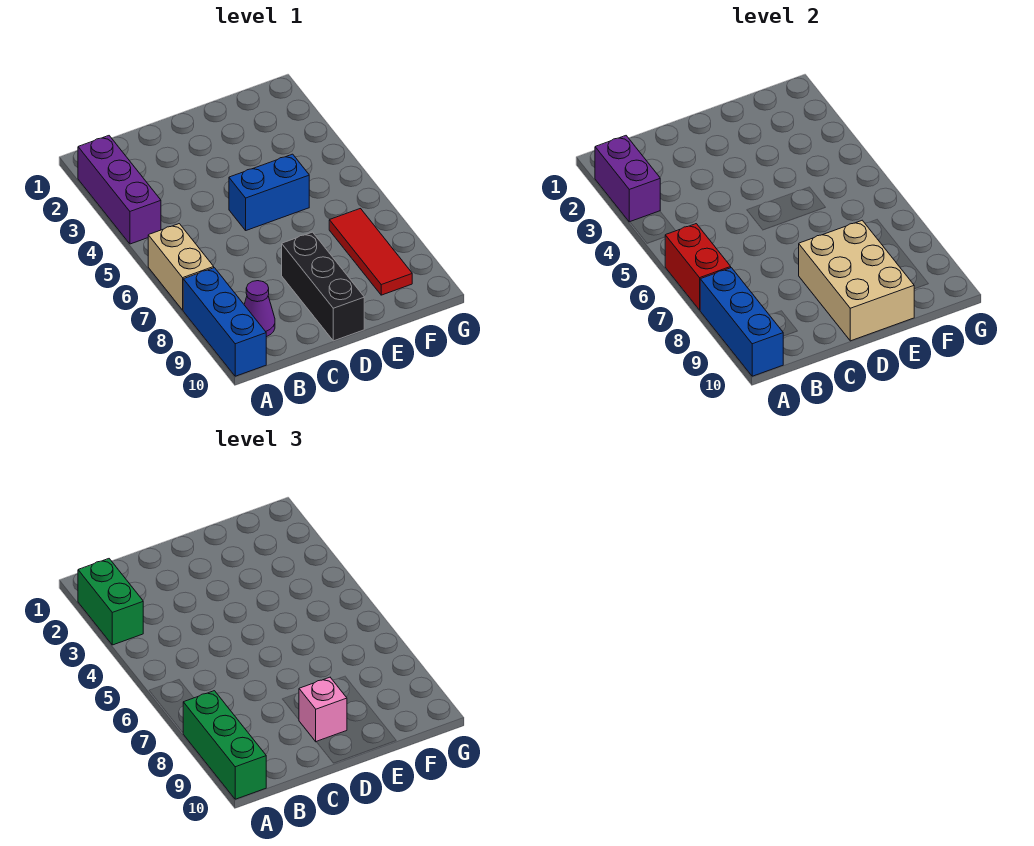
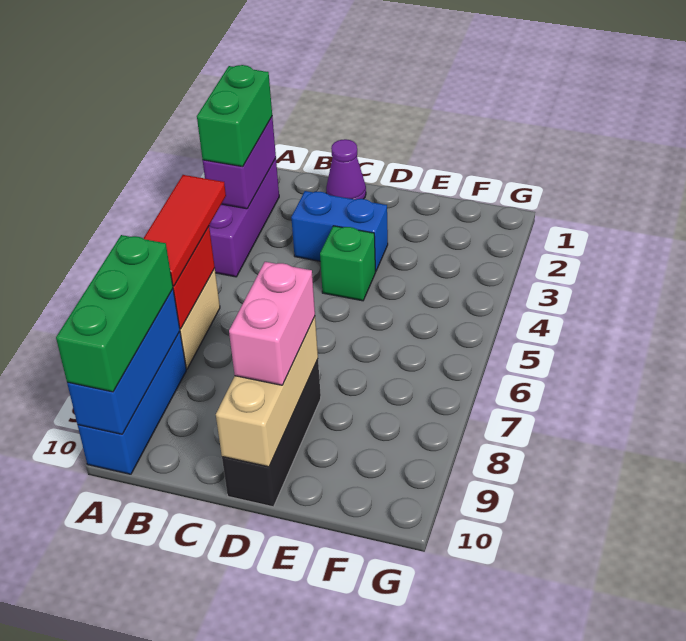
purple cone B9 level 1 -> purple cone C1 level 1
none -> green brick D4 level 1
blue brick D5:E5 level 1 -> blue brick C3:D3 level 1
tan brick D8:E10 level 2 -> tan brick D8:D10 level 2
pink brick D9 level 3 -> pink brick D8:D9 level 3
red tile F7:F9 level 1 -> red tile A5:A7 level 3

